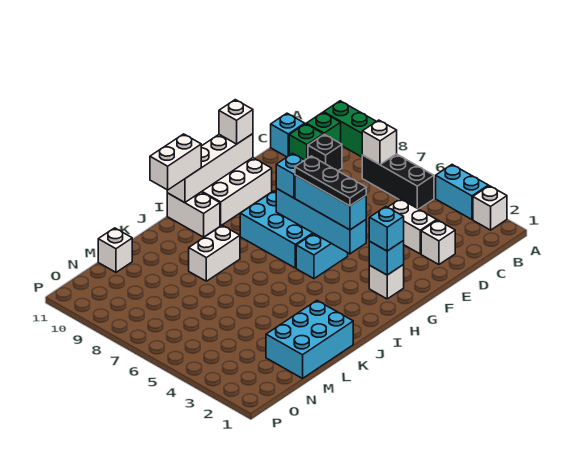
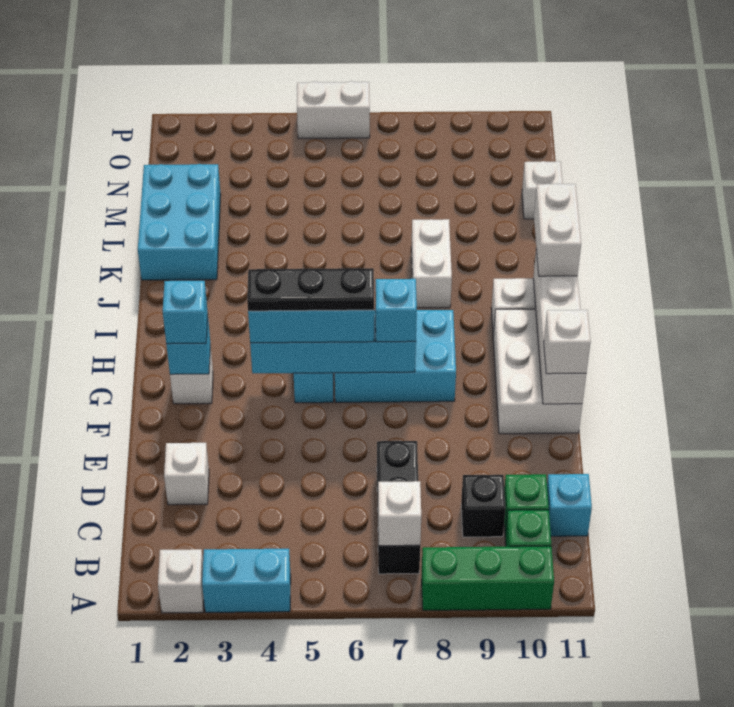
black brick B5:B7 level 1 -> black brick B7:D7 level 1
white brick D3:D4 level 1 -> white brick P5:P6 level 1

